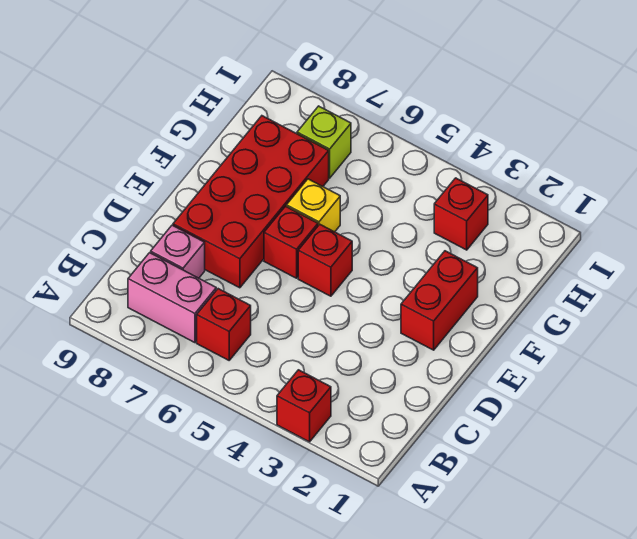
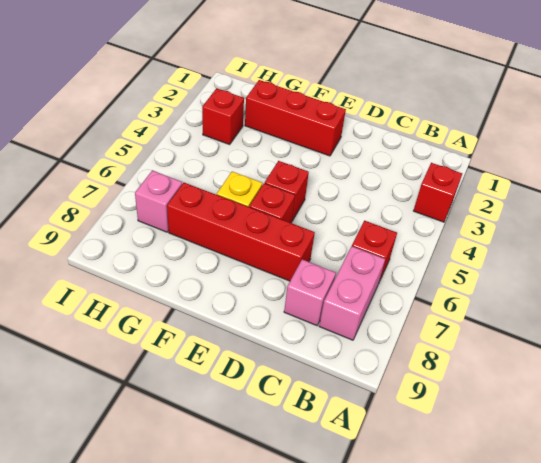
red brick D7:G8 level 1 -> red brick D7:G7 level 1
red brick E2:F2 level 1 -> red brick E2:G2 level 1
lime brick H7 level 1 -> pink brick H7 level 1

